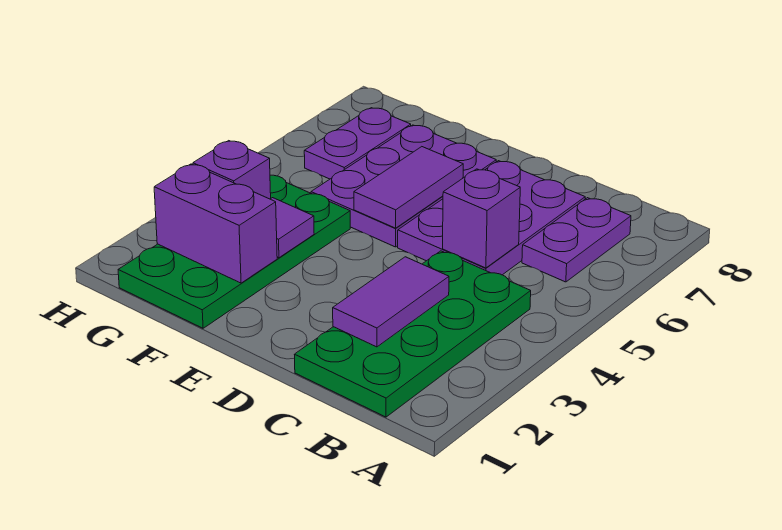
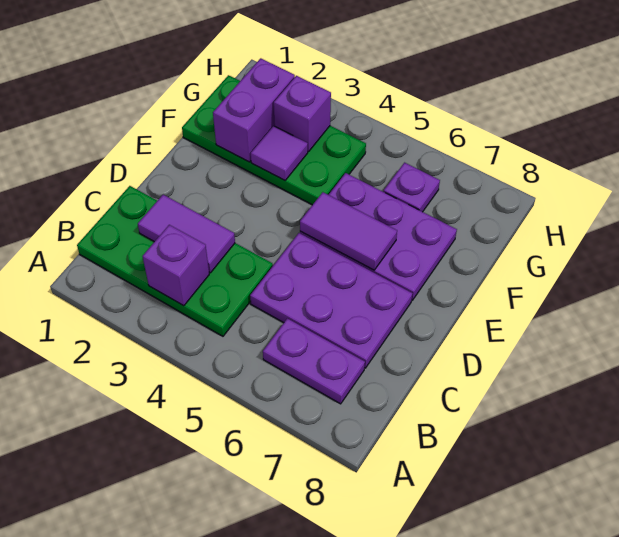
purple brick C5 level 2 -> purple brick B3 level 2
purple plate G6:G7 level 1 -> purple plate G6 level 1

